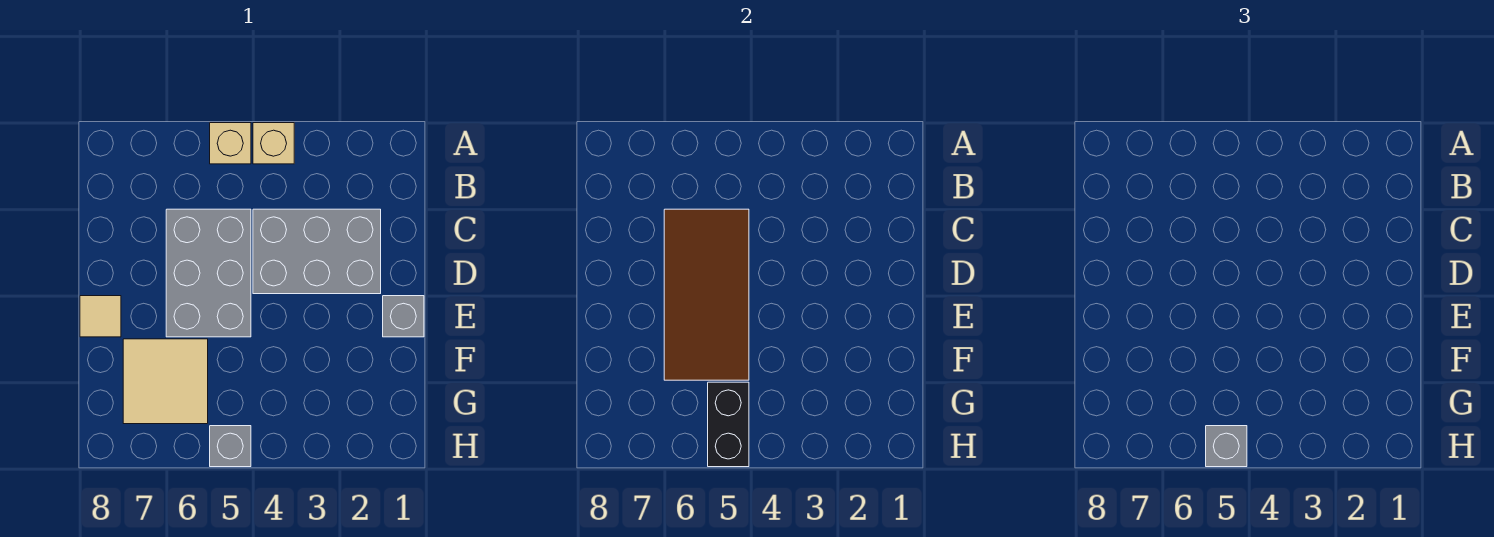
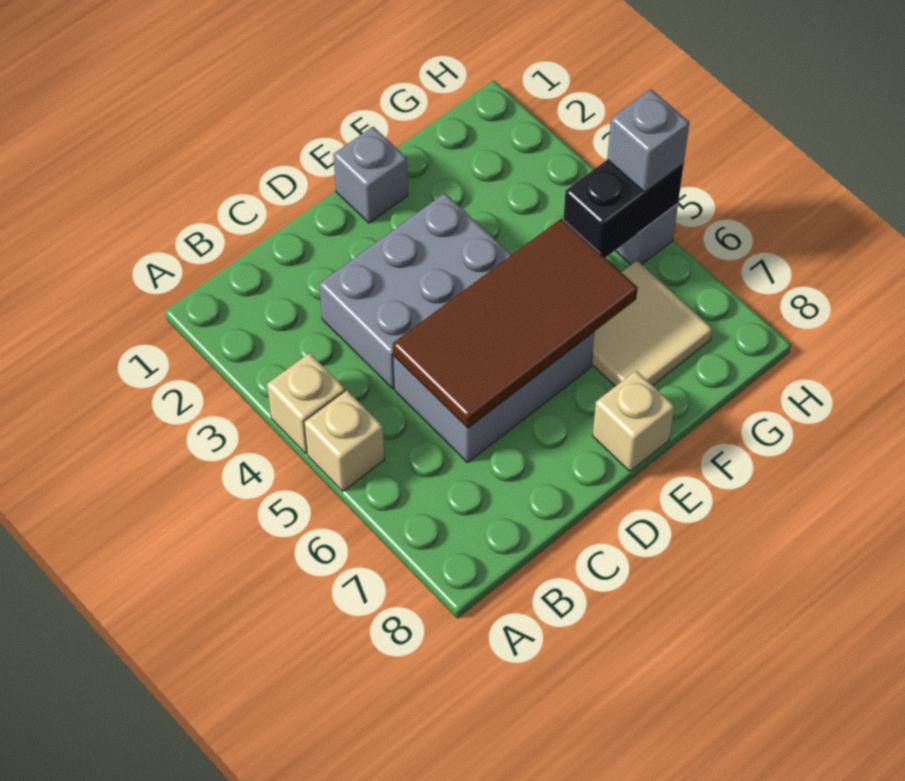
grey brick C2:D4 level 1 -> grey brick C3:E4 level 1
tan tile E8 level 1 -> tan brick E8 level 1

